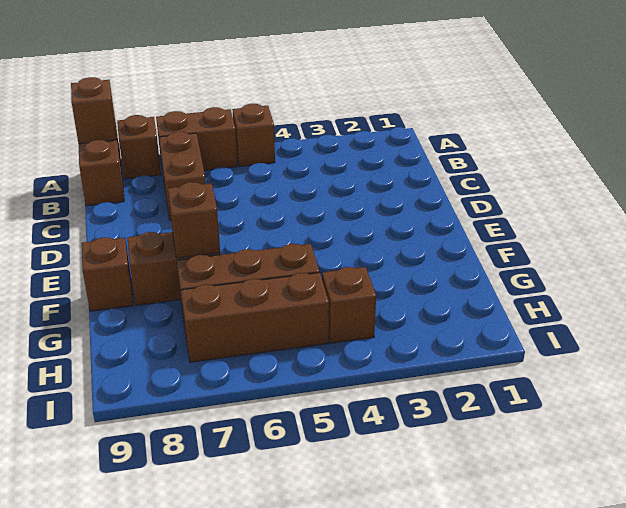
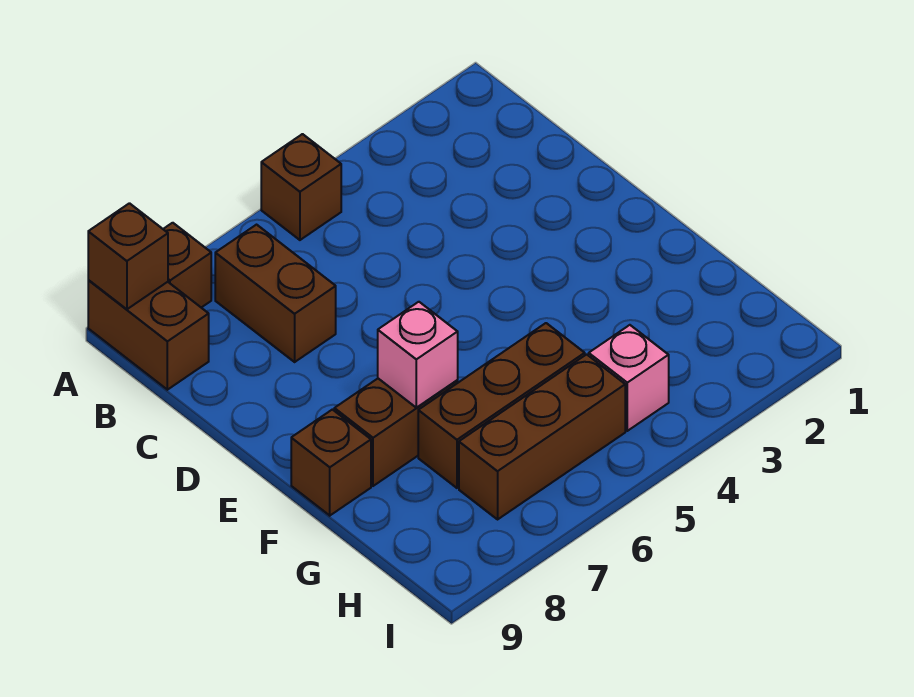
brown brick A6:A7 level 1 -> none
brown brick F7 level 2 -> pink brick F7 level 2
brown brick H4 level 1 -> pink brick H4 level 1

